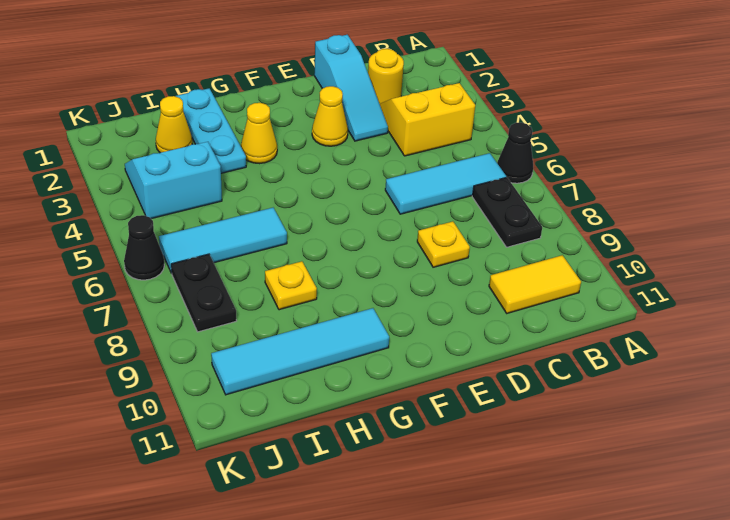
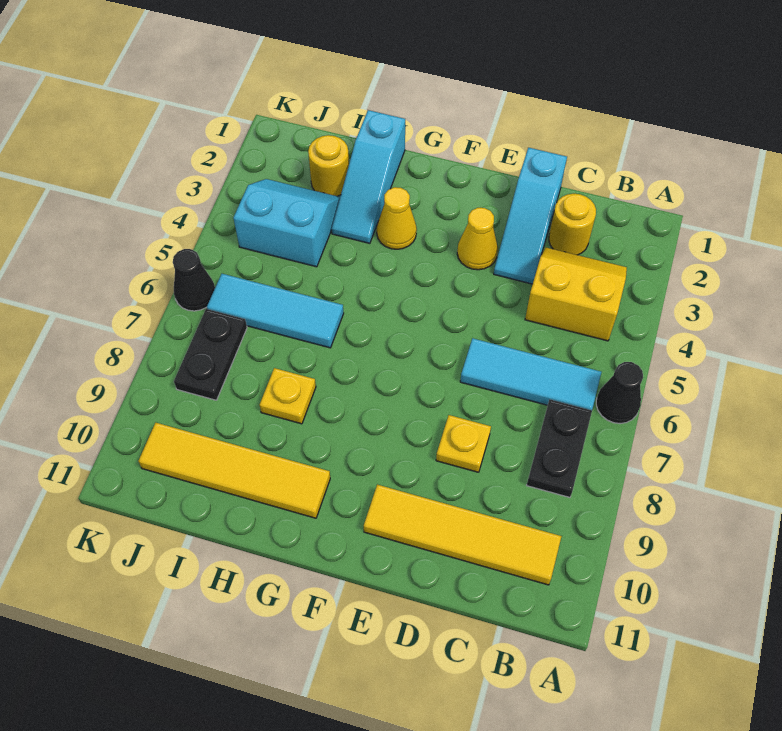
yellow tile B10:C10 level 1 -> yellow tile B10:E10 level 1
cyan tile G10:J10 level 1 -> yellow tile G10:J10 level 1
cyan plate H1:H3 level 1 -> cyan slope H1:H3 level 1 top 1
yellow cone I2 level 1 -> yellow round brick I2 level 1

